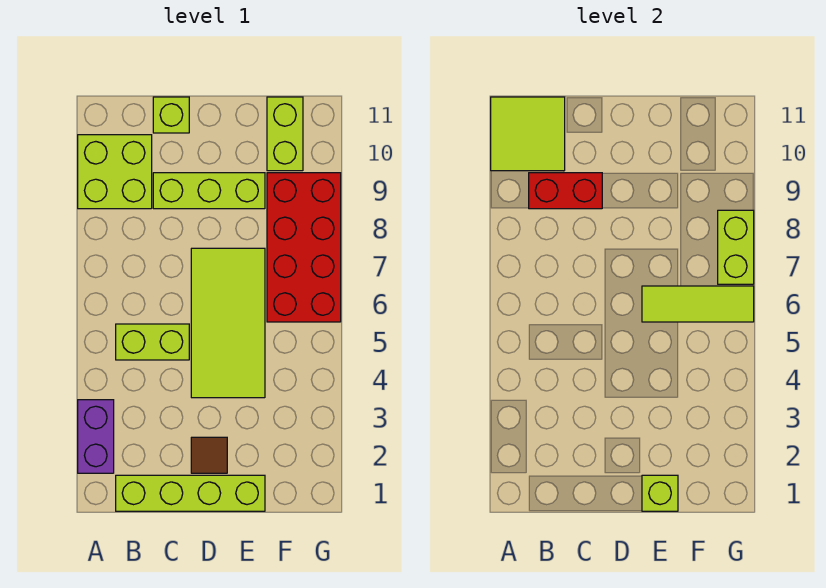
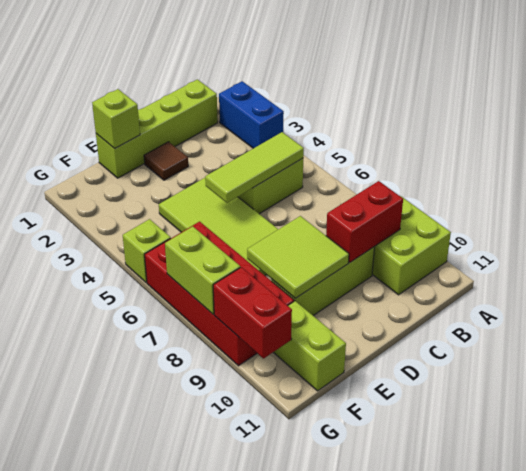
purple brick A2:A3 level 1 -> blue brick A2:A3 level 1
lime tile A10:B11 level 2 -> lime tile D8:E9 level 2
lime brick C11 level 1 -> lime brick G5 level 1
lime tile E6:G6 level 2 -> lime tile B5:D5 level 2
none -> red brick G9:G10 level 2

